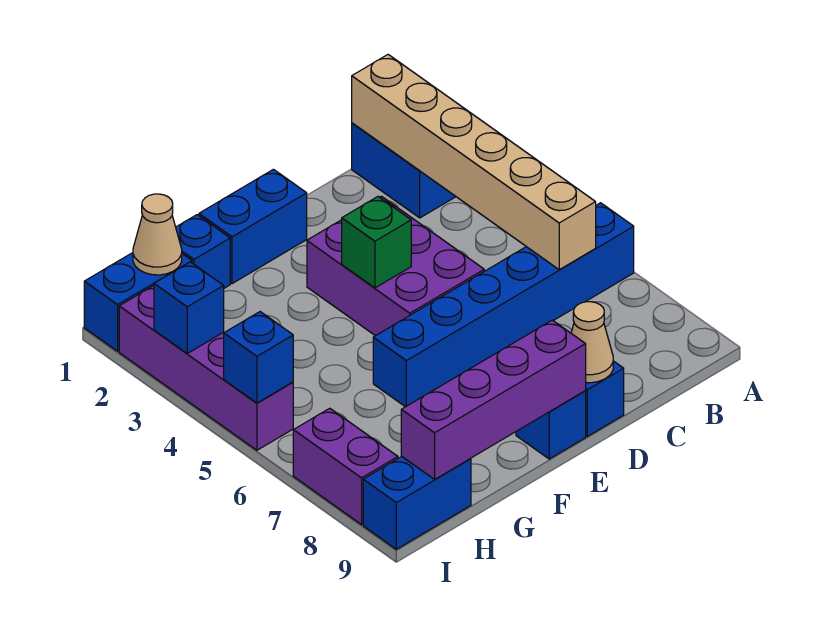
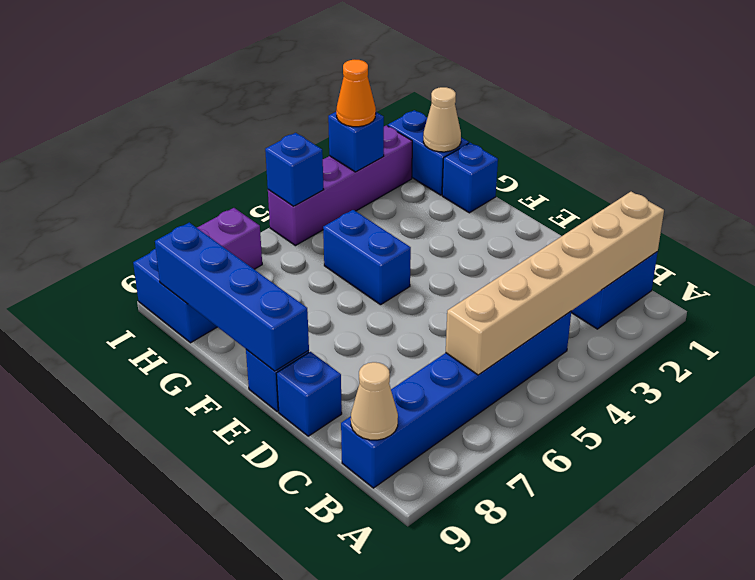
blue brick A6:F6 level 1 -> blue brick B4:B9 level 1
purple brick D3:E5 level 1 -> none
tan cone D9 level 2 -> tan cone B9 level 2
blue brick E1:F1 level 1 -> blue brick F5:G5 level 1
green brick E4 level 2 -> none
purple brick E9:H9 level 2 -> blue brick E9:H9 level 2
none -> orange cone I3 level 3

